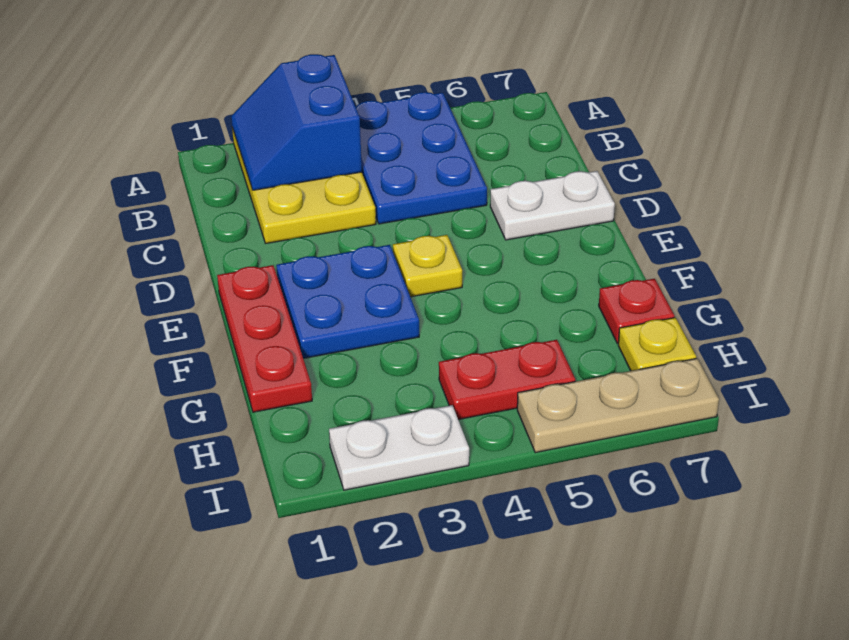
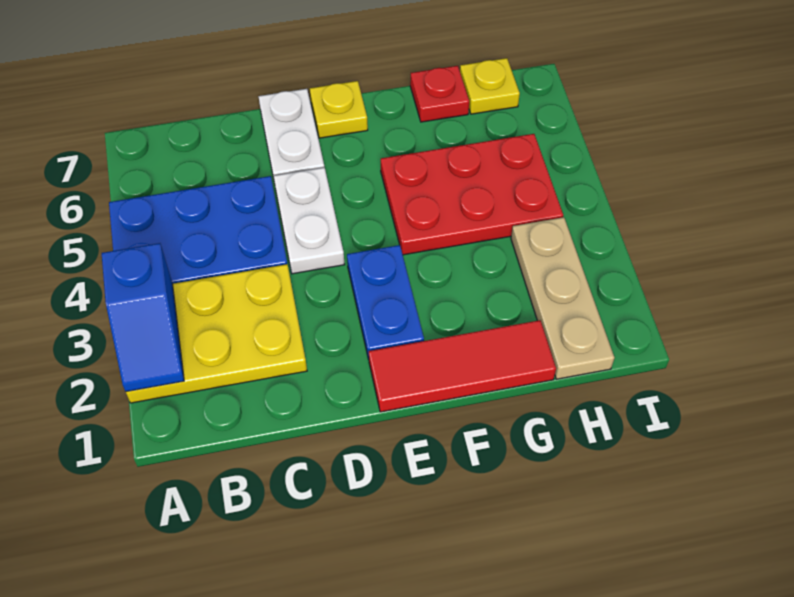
blue slope A2:B3 level 2 top 3 -> blue slope A2:A3 level 2 top 3
red plate E1:G1 level 1 -> red tile E1:G1 level 1
blue plate E2:F3 level 1 -> blue plate E2:E3 level 1
yellow plate E4 level 1 -> yellow plate E7 level 1
red plate H4:H5 level 1 -> red plate F4:H5 level 1
white plate I2:I3 level 1 -> white plate D4:D5 level 1
tan plate I5:I7 level 1 -> tan plate H1:H3 level 1

